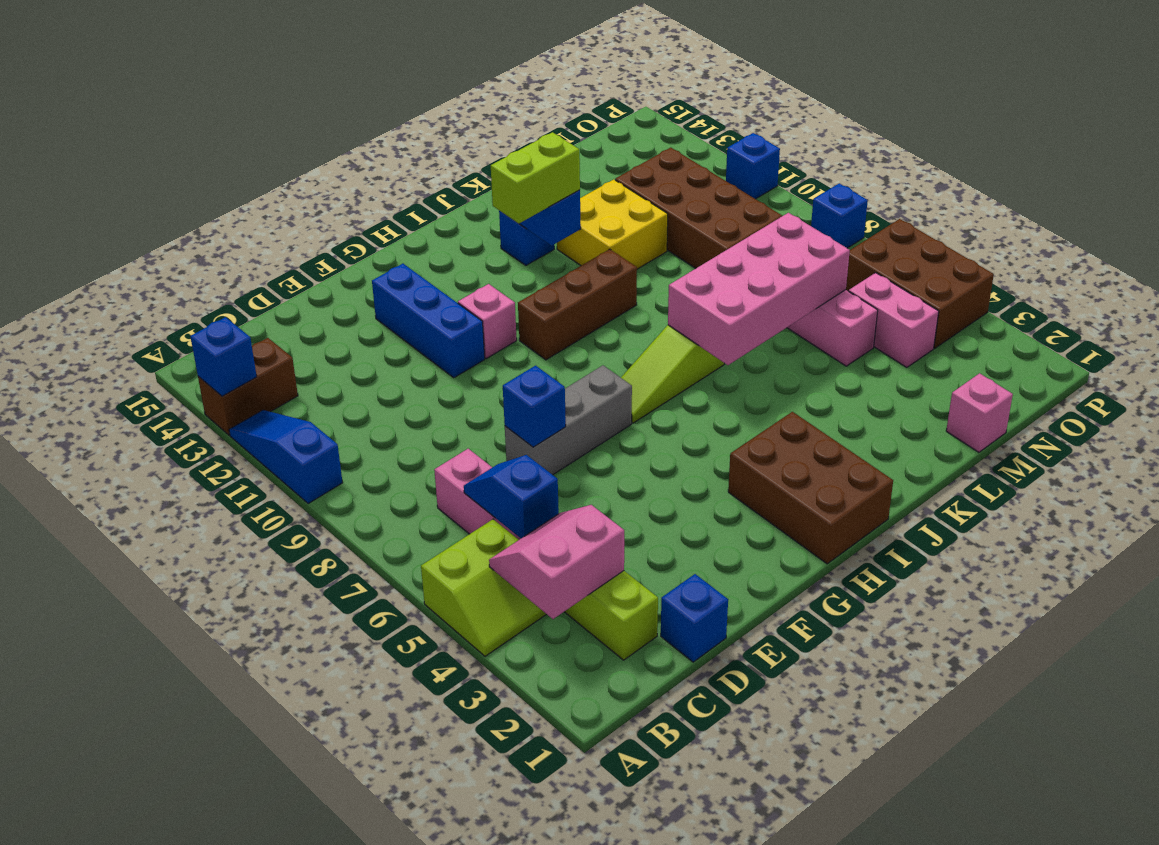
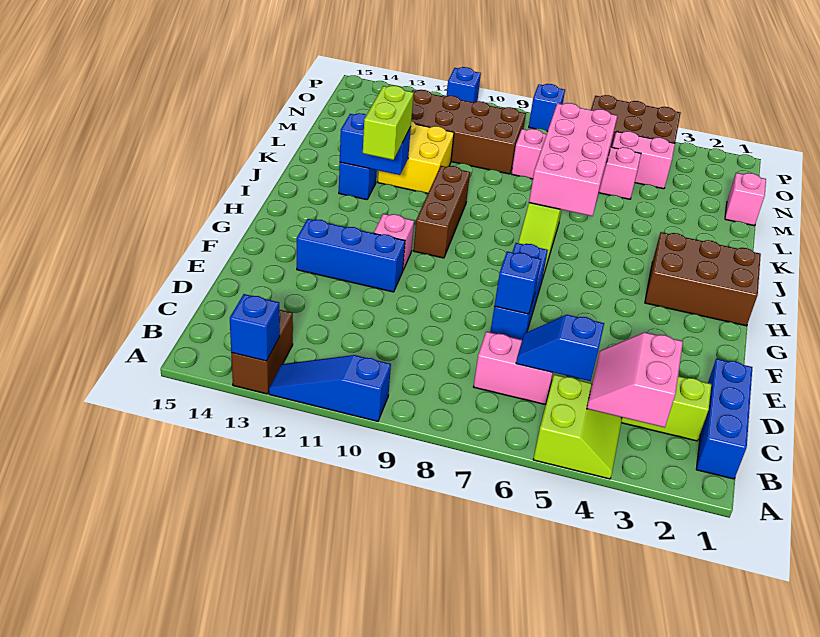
blue brick D1 level 1 -> blue brick B1:D1 level 1
grey brick E7:G7 level 1 -> blue brick E7:G7 level 1

